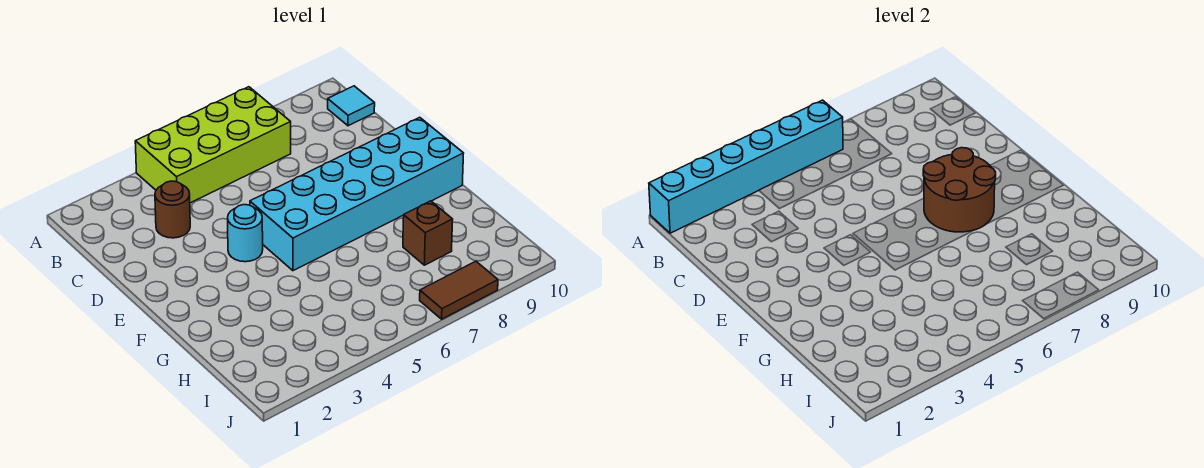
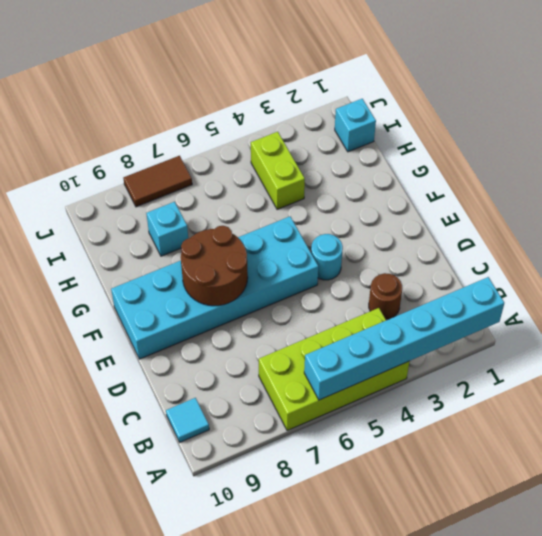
none -> lime brick H4:I4 level 1
brown brick H8 level 1 -> cyan brick H8 level 1
none -> cyan brick I1 level 1

